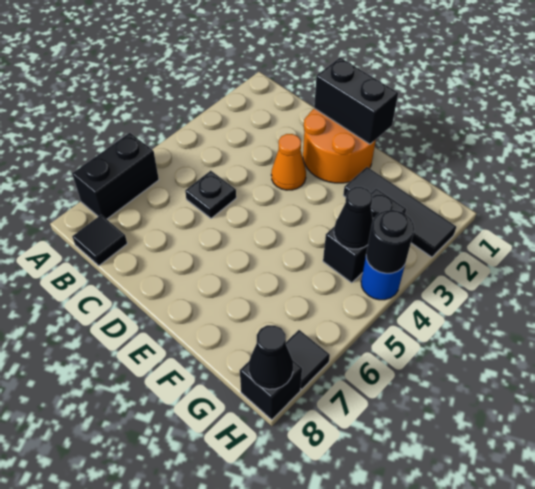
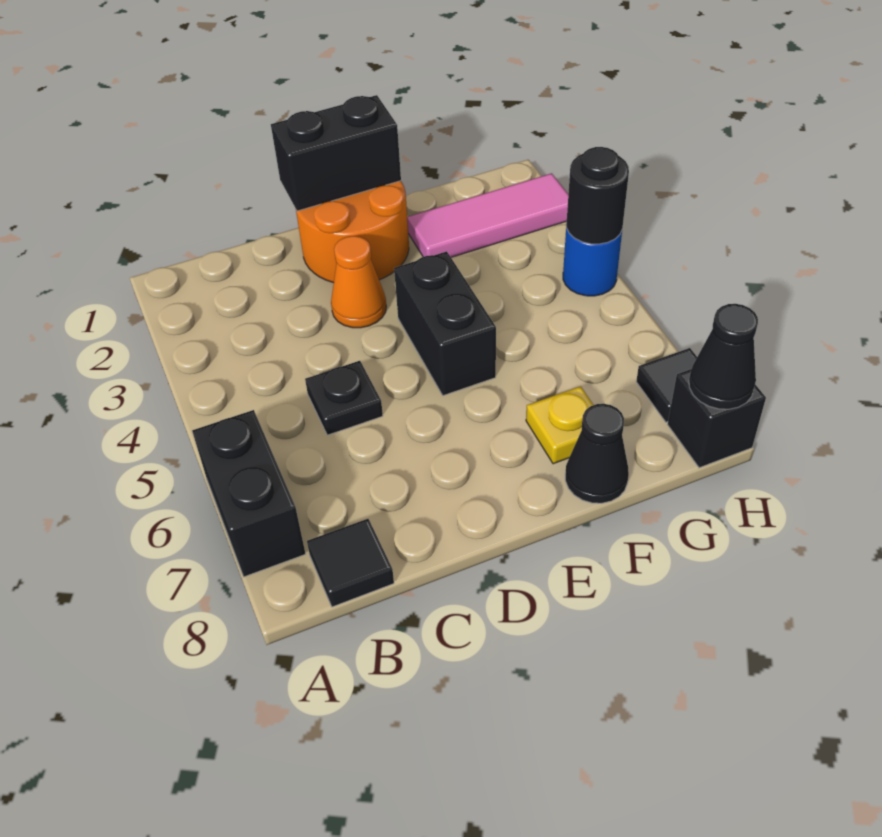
black tile F2:H2 level 1 -> pink tile F2:H2 level 1
none -> yellow plate F7 level 1
black brick G3:G4 level 1 -> black brick E4:E5 level 1
black cone G4 level 2 -> black cone F8 level 1

